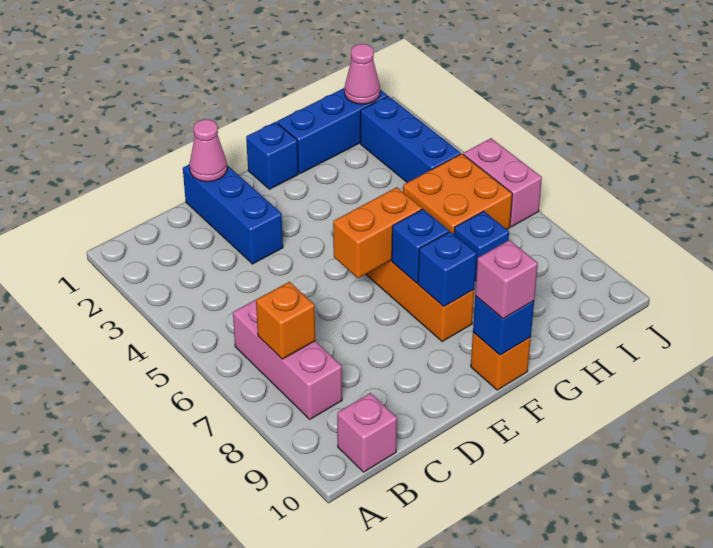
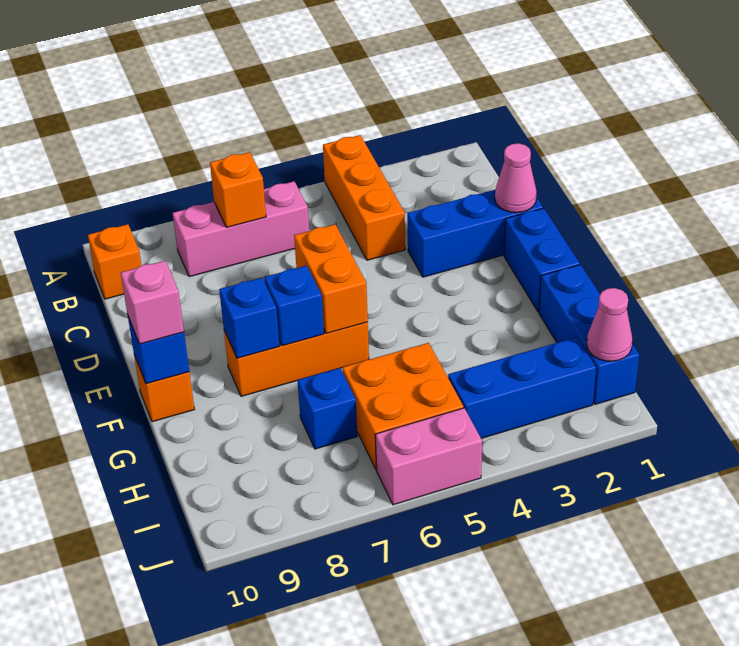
none -> orange brick A4:C4 level 1
pink brick B10 level 1 -> orange brick B10 level 1
blue brick F1 level 1 -> blue brick E1:F1 level 1

